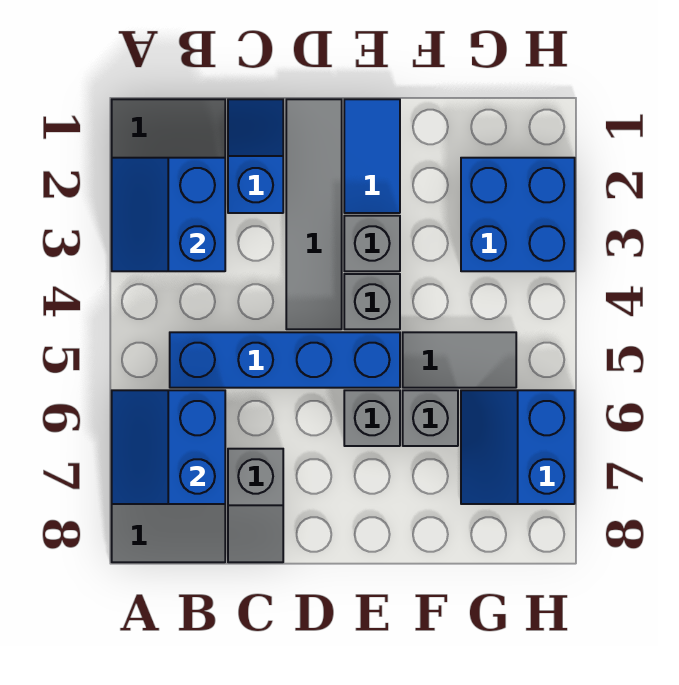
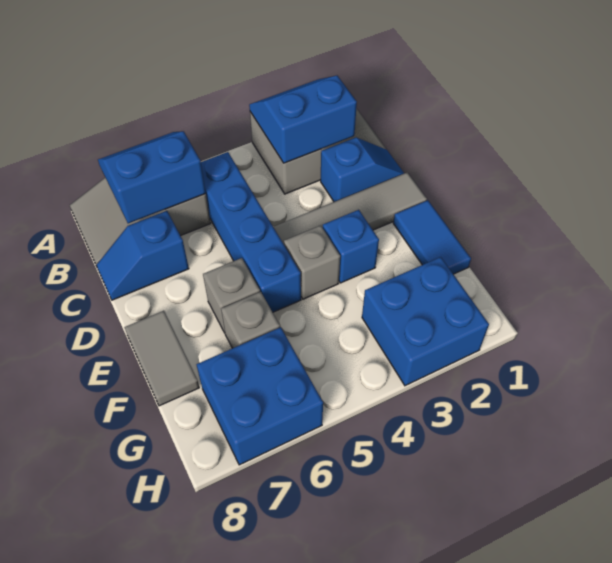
grey slope C7:C8 level 1 top 7 -> blue slope C7:C8 level 1 top 7
blue tile E1:E2 level 1 -> blue tile E1:F1 level 1
grey brick E3 level 1 -> blue brick E3 level 1
grey tile F5:G5 level 1 -> grey tile E8:F8 level 1
blue slope G6:H7 level 1 top H -> blue brick G6:H7 level 1

